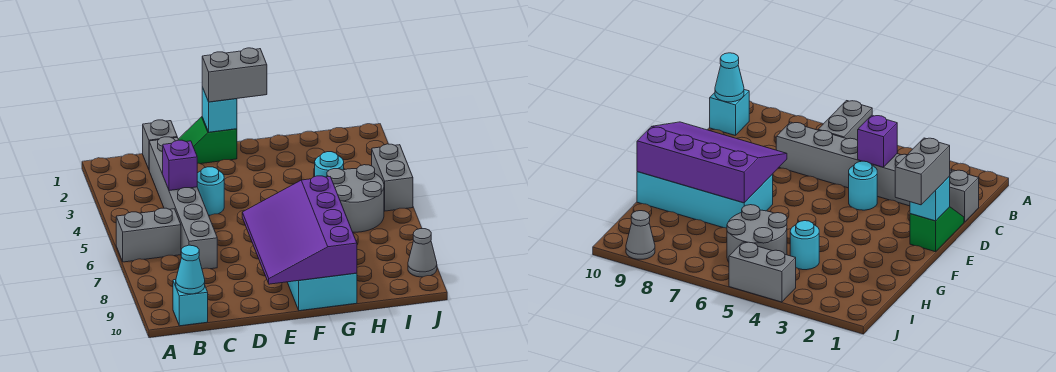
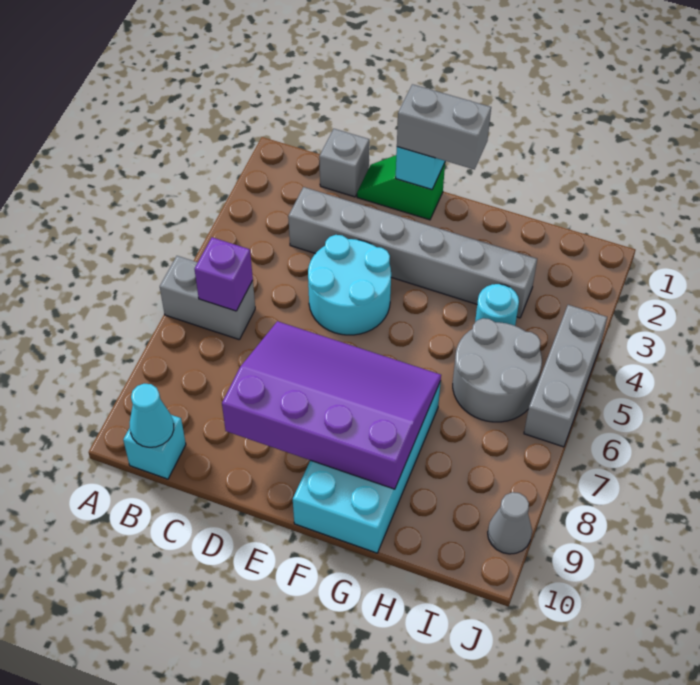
grey brick C2:C7 level 1 -> grey brick C3:H3 level 1
purple brick C4 level 2 -> purple brick B6 level 2
cyan round brick D4 level 1 -> cyan round brick D4:E5 level 1
purple slope E7:G10 level 2 top G -> purple slope D7:G9 level 2 top 9
grey brick J4:J5 level 1 -> grey brick J4:J6 level 1

